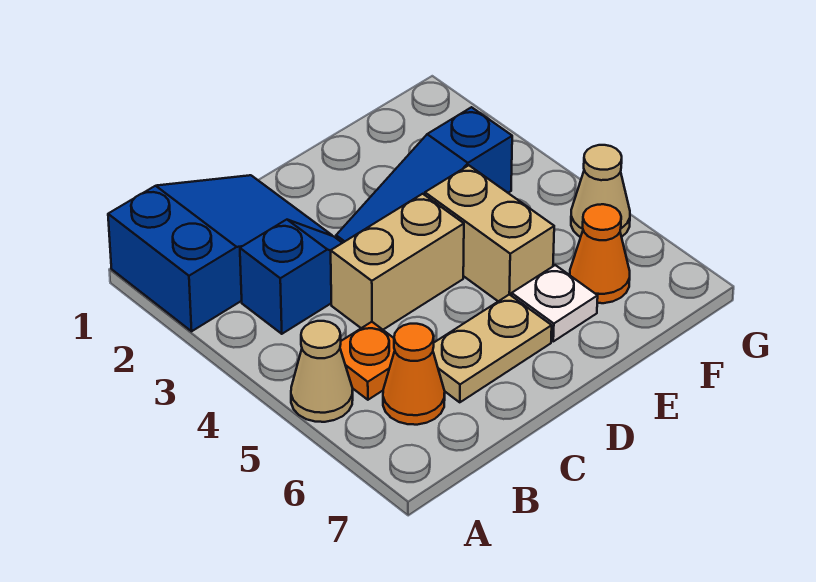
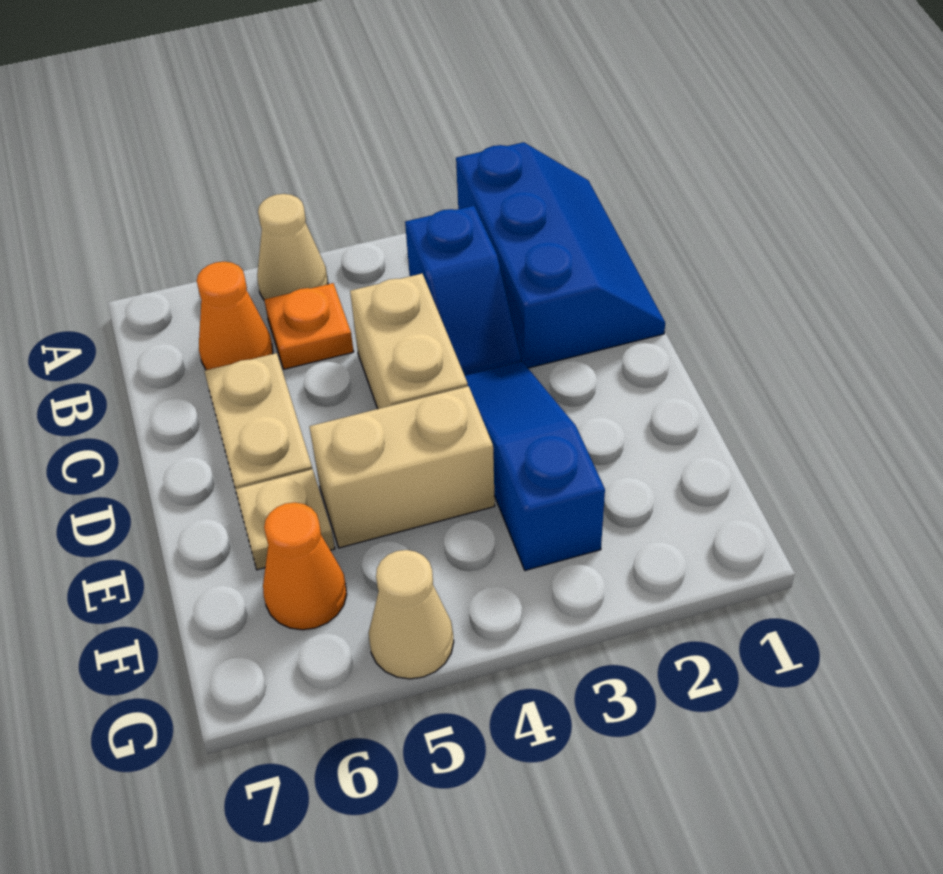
blue slope A1:C2 level 1 top A -> blue slope A1:C2 level 1 top 2
white plate E6 level 1 -> tan plate E6 level 1

